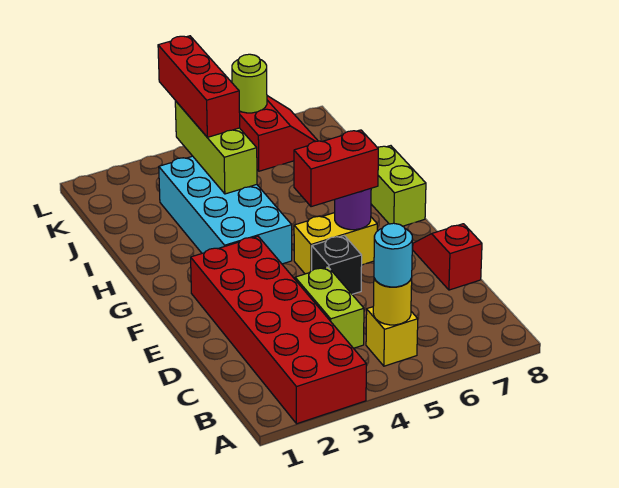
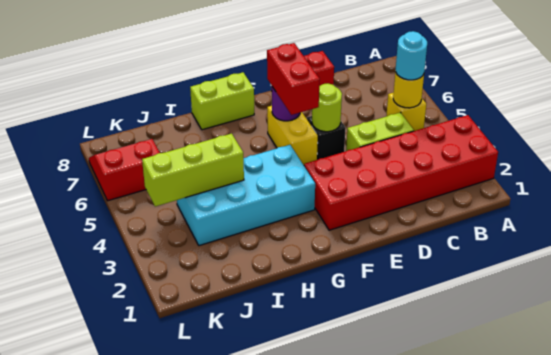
red brick J4:L4 level 3 -> none
lime round brick L6 level 2 -> lime round brick E5 level 2

